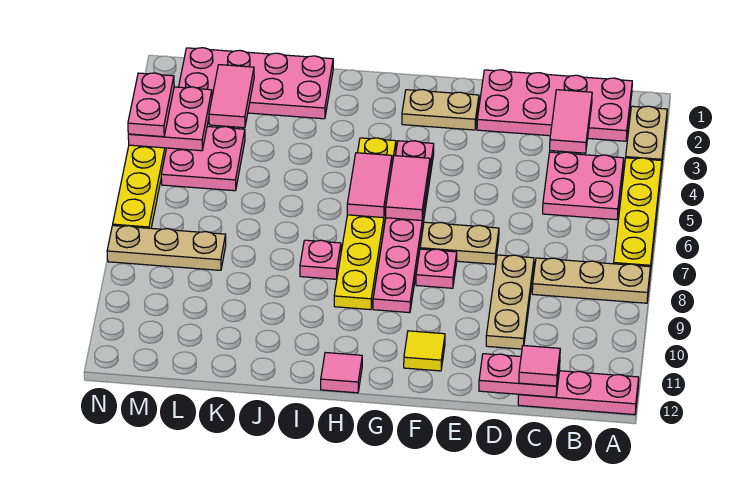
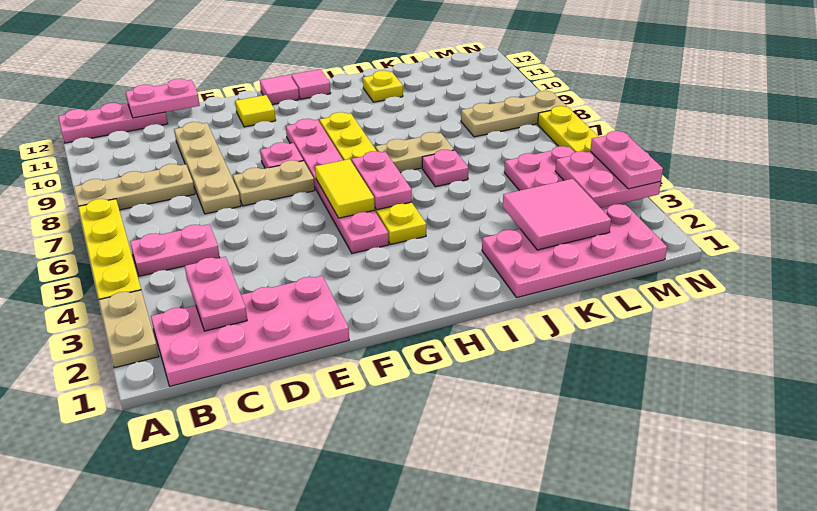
pink plate B4:C5 level 1 -> pink plate B5:C5 level 1
pink tile C2:C3 level 2 -> pink plate C2:C3 level 2
pink tile C12 level 3 -> pink tile G12 level 1
tan plate D8:D10 level 1 -> tan plate D7:D10 level 1
tan plate F2:G2 level 1 -> tan plate I7:J7 level 1
pink tile G5:G6 level 2 -> yellow tile G5:G6 level 2
pink tile H5:H6 level 2 -> pink plate H5:H6 level 2
pink plate I8 level 1 -> pink plate J6 level 1
none -> yellow plate J11 level 1
pink tile L2:L3 level 2 -> pink tile K2:L3 level 2

